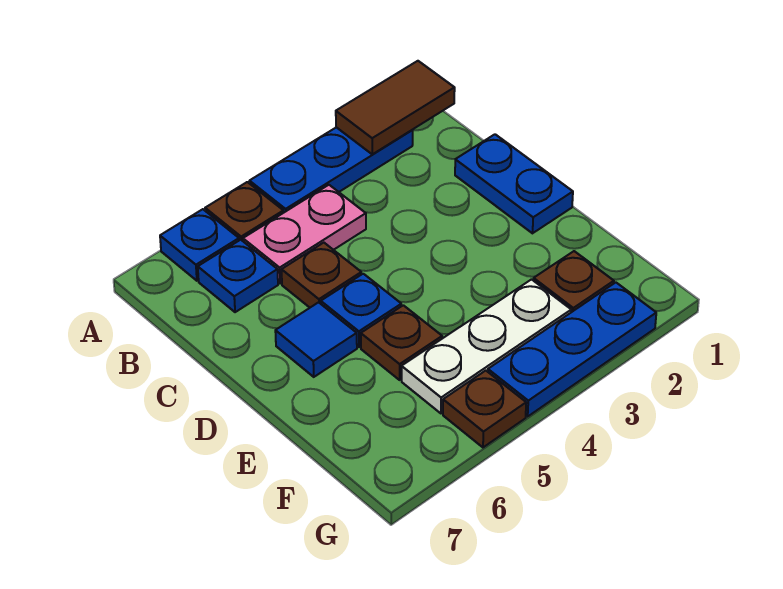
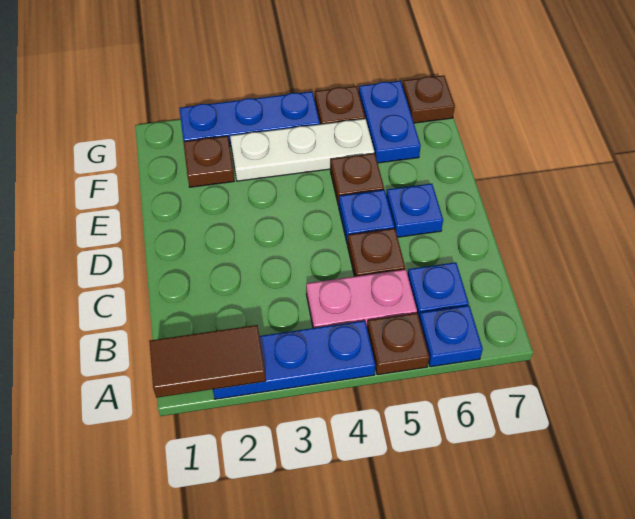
blue plate C1:D1 level 1 -> blue plate F6:G6 level 1
blue tile D6 level 1 -> blue plate D6 level 1
none -> brown plate G7 level 1

